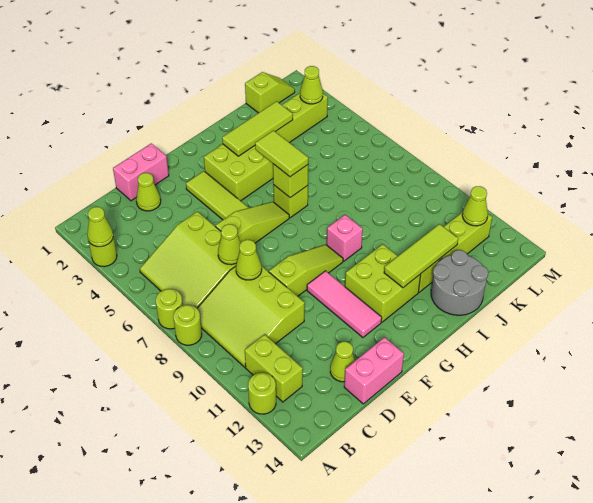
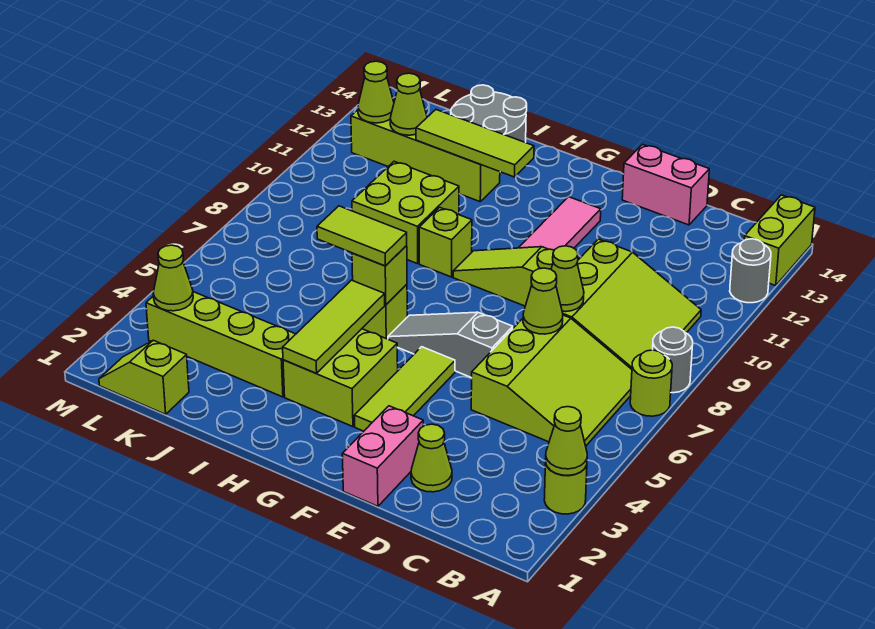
lime round brick A8 level 1 -> grey round brick A8 level 1
lime round brick A12 level 1 -> grey round brick A12 level 1
lime brick B11:B12 level 1 -> lime brick A13:A14 level 1
pink brick D1:E1 level 1 -> pink brick E1:E2 level 1
lime cone D13 level 1 -> lime cone K12 level 2
lime slope E6:G6 level 1 top E -> grey slope E6:G6 level 1 top E
lime brick G11:H12 level 1 -> lime brick I9:J10 level 1
lime tile H3:J3 level 2 -> lime tile H3:H5 level 2
lime tile H5:H6 level 3 -> lime tile H6:I6 level 3
pink brick H9 level 1 -> lime brick H9 level 1

